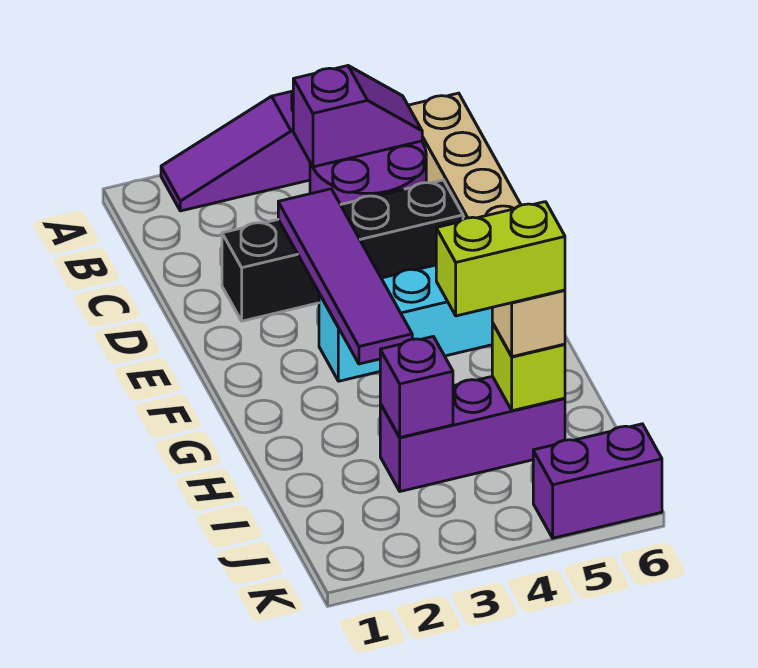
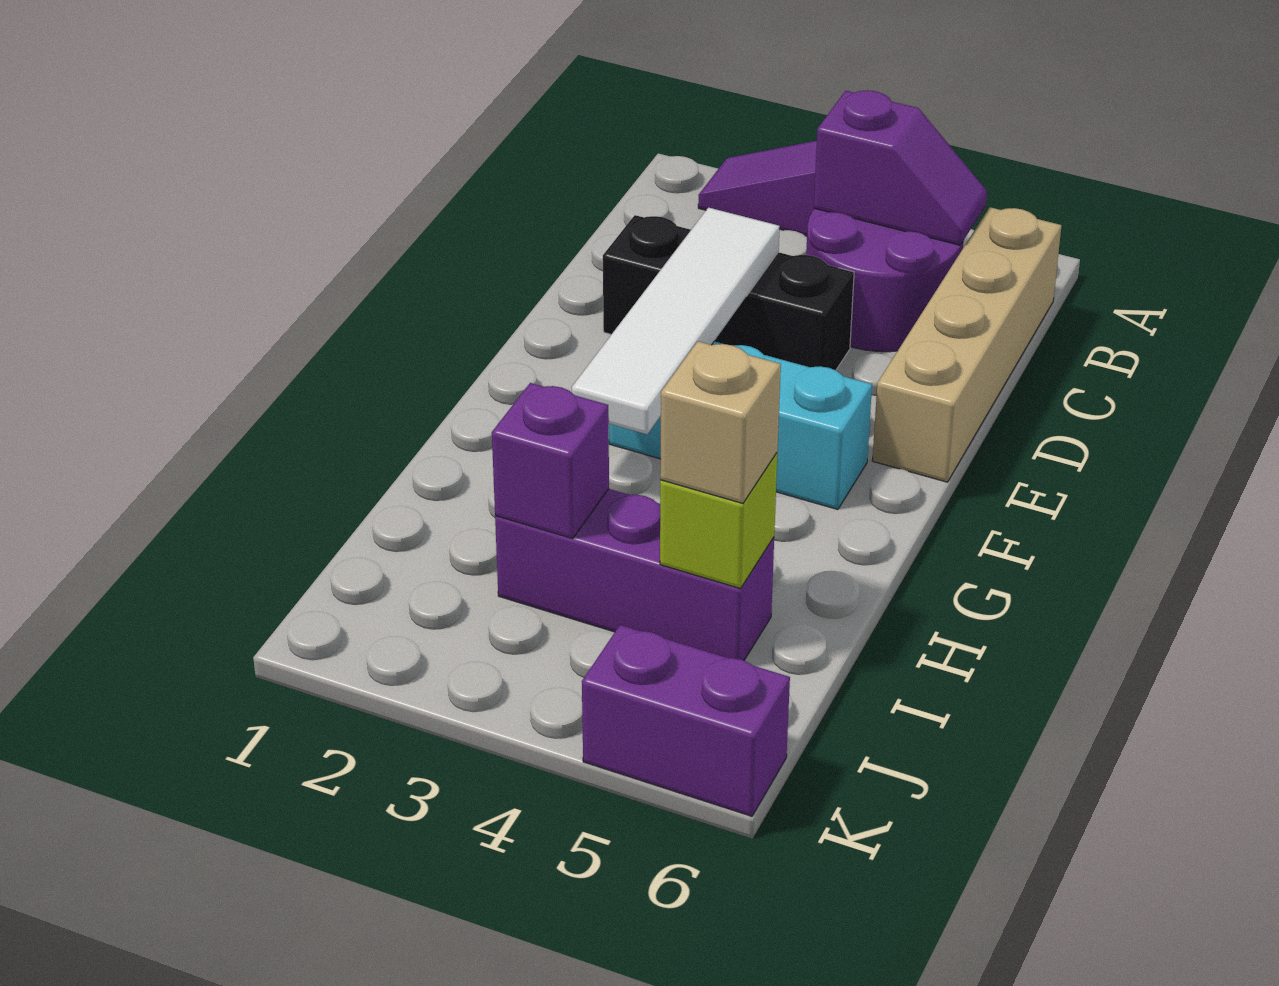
black brick D2:D5 level 1 -> black brick D2:D4 level 1
purple tile D3:G3 level 2 -> white tile D3:G3 level 2
lime brick I4:I5 level 4 -> none

